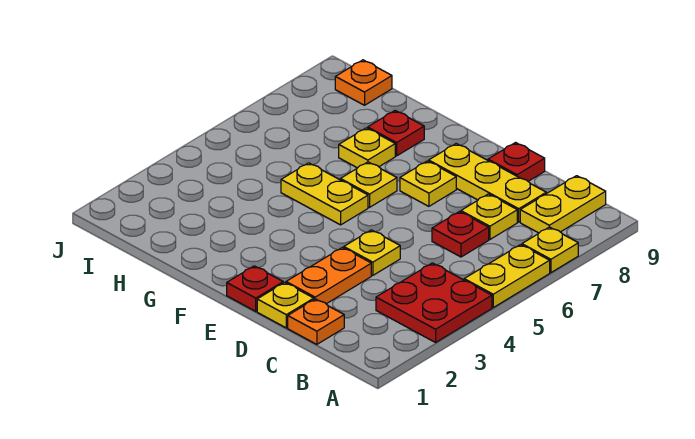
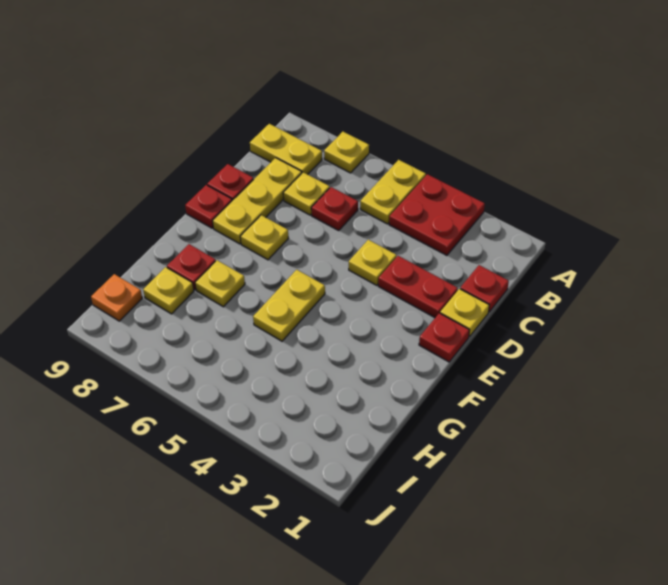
yellow plate A5:A6 level 1 -> yellow plate A5:B5 level 1
orange plate C1 level 1 -> red plate C1 level 1
orange plate D2:D3 level 1 -> red plate D2:D3 level 1
none -> red plate E9 level 1
yellow plate F6 level 1 -> yellow plate H8 level 1

